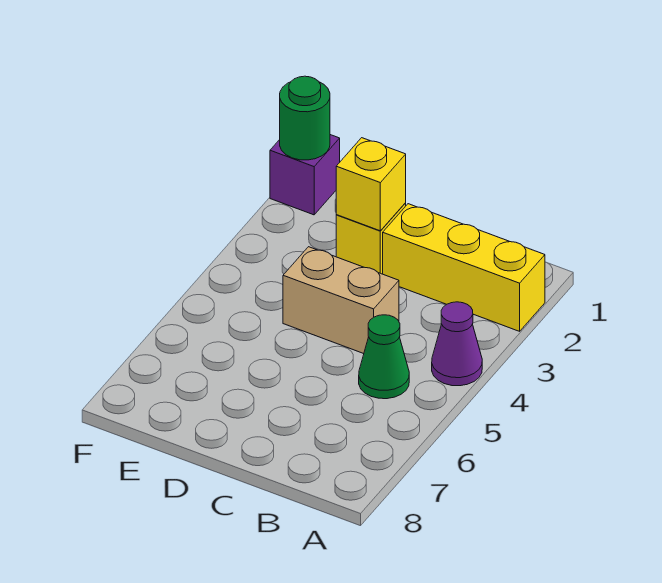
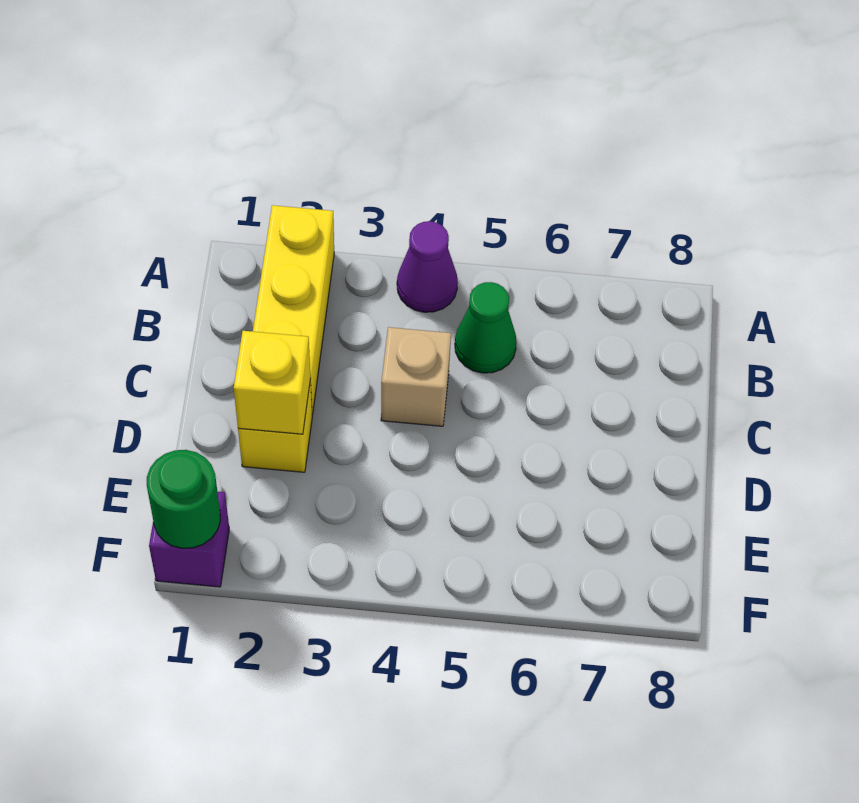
tan brick C4:D4 level 1 -> tan brick C4 level 1

